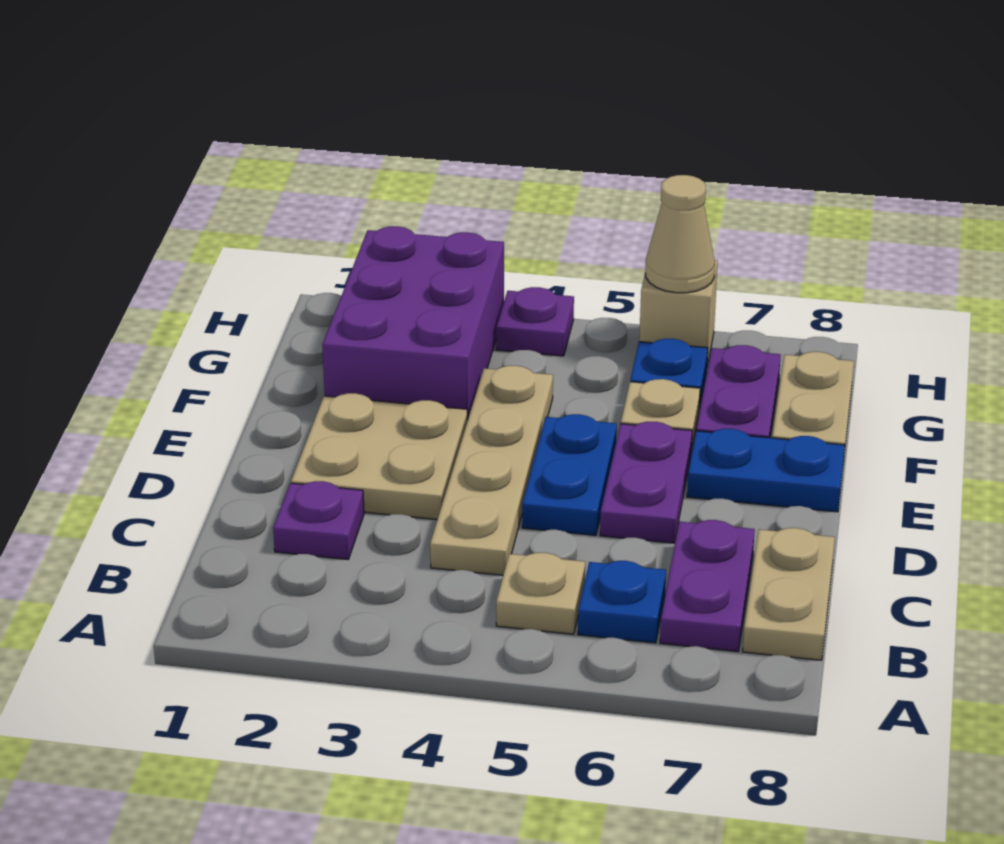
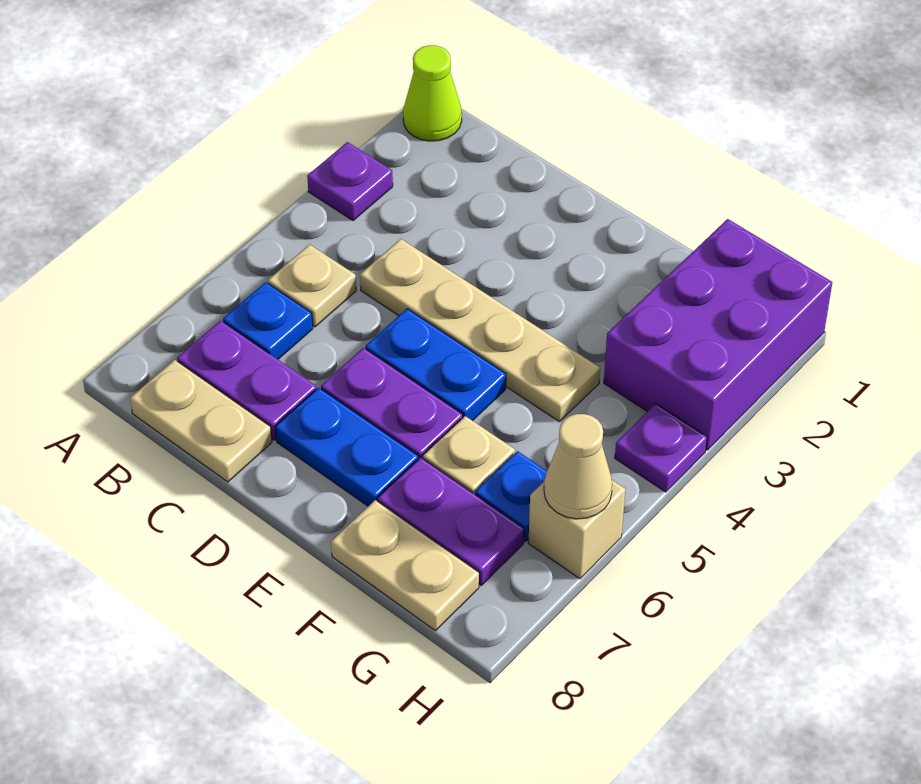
none -> lime cone A1 level 1
purple plate C2 level 1 -> purple plate A3 level 1
tan plate D2:E3 level 1 -> none
blue plate E7:E8 level 1 -> blue plate D7:E7 level 1
purple brick F2:H3 level 1 -> purple brick G1:H3 level 1

